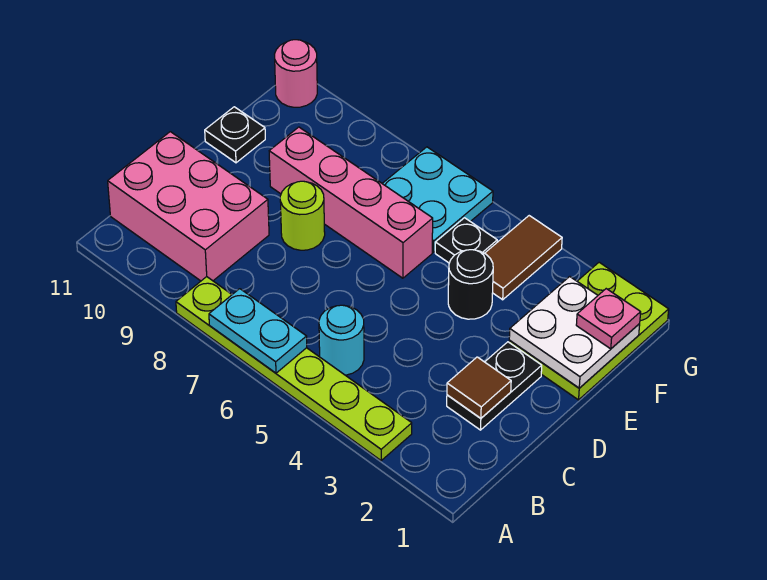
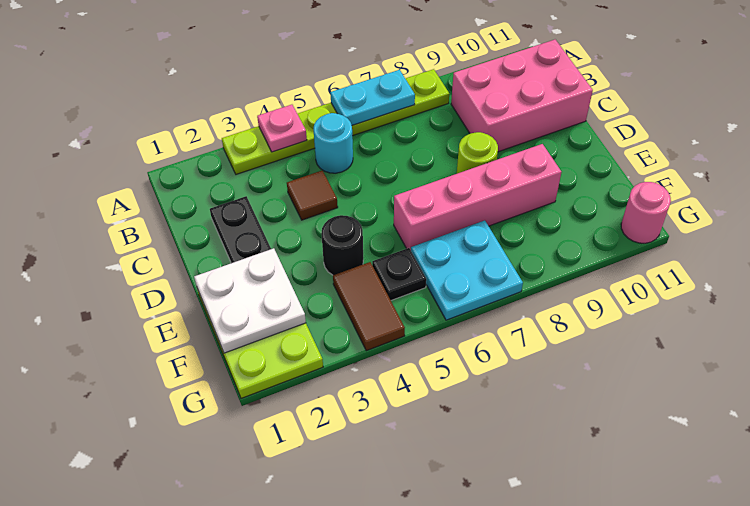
brown tile C2 level 2 -> brown tile C4 level 1
black plate E11 level 1 -> none
pink plate F1 level 3 -> pink plate A4 level 2

